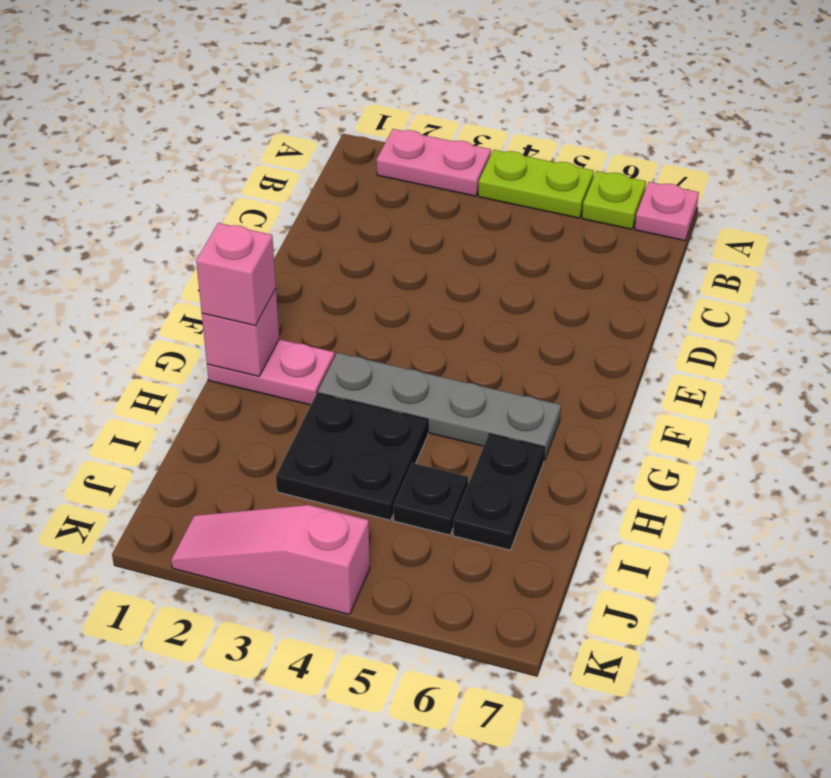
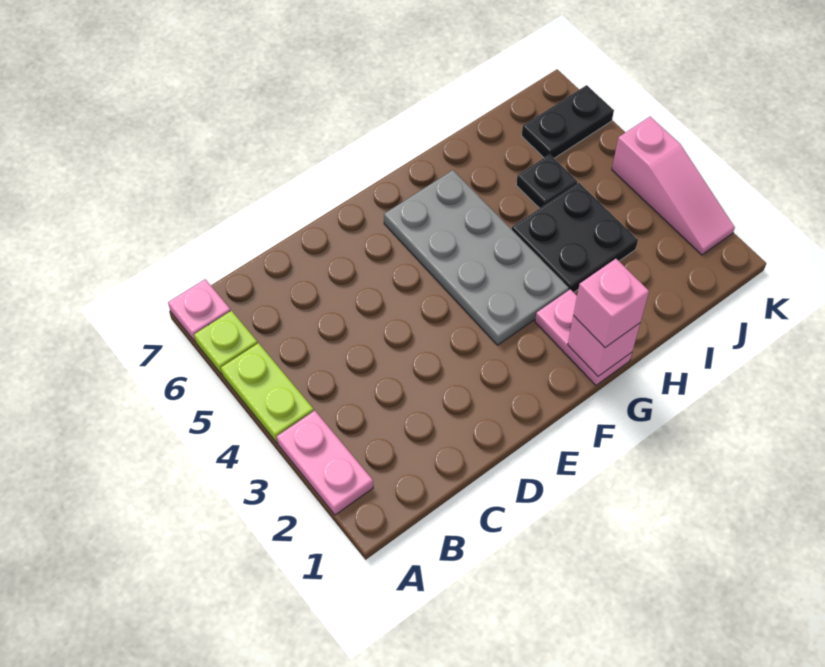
grey plate G3:G6 level 1 -> grey plate F3:G6 level 1
black plate H6:I6 level 1 -> black plate J6:K6 level 1

